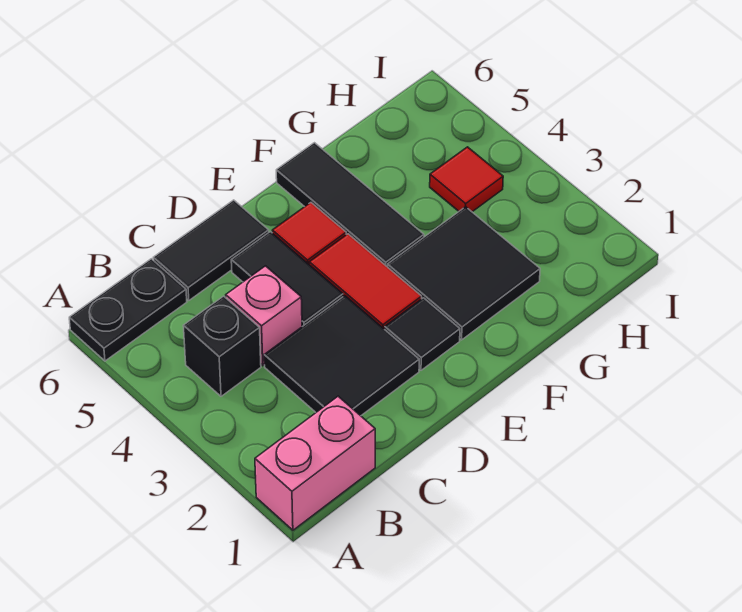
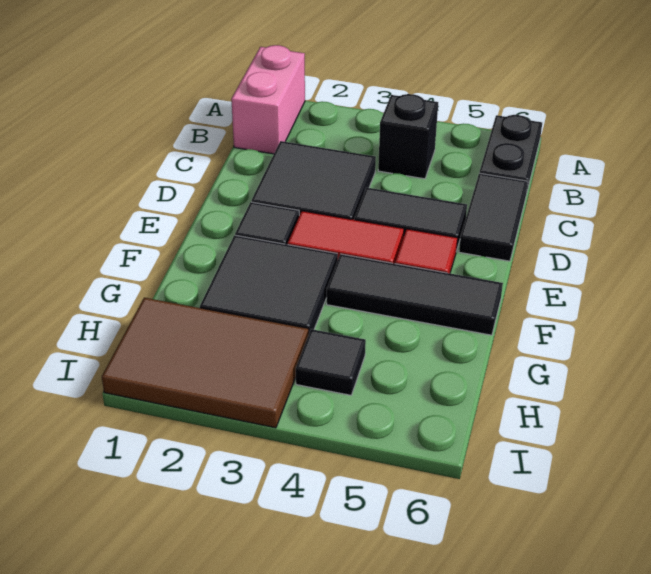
pink brick C4 level 1 -> none
none -> brown tile H1:I3 level 1
red tile H4 level 1 -> black tile H4 level 1

